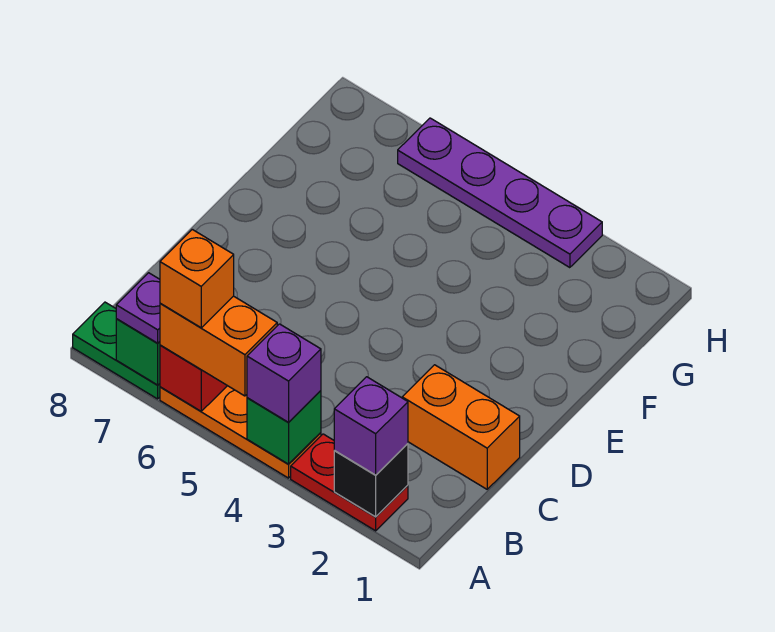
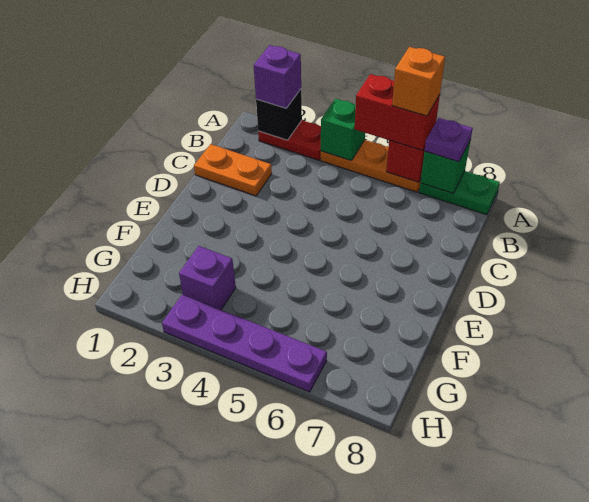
purple brick A4 level 3 -> purple brick G3 level 1
orange brick A5:A6 level 3 -> red brick A5:A6 level 3
orange brick C1:C2 level 1 -> orange plate C1:C2 level 1

